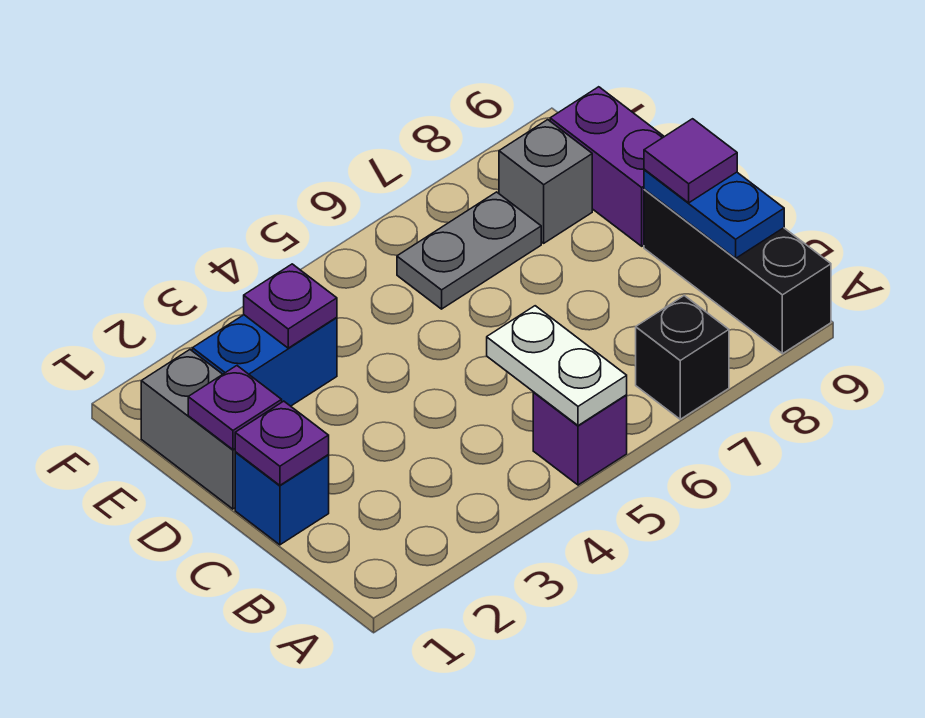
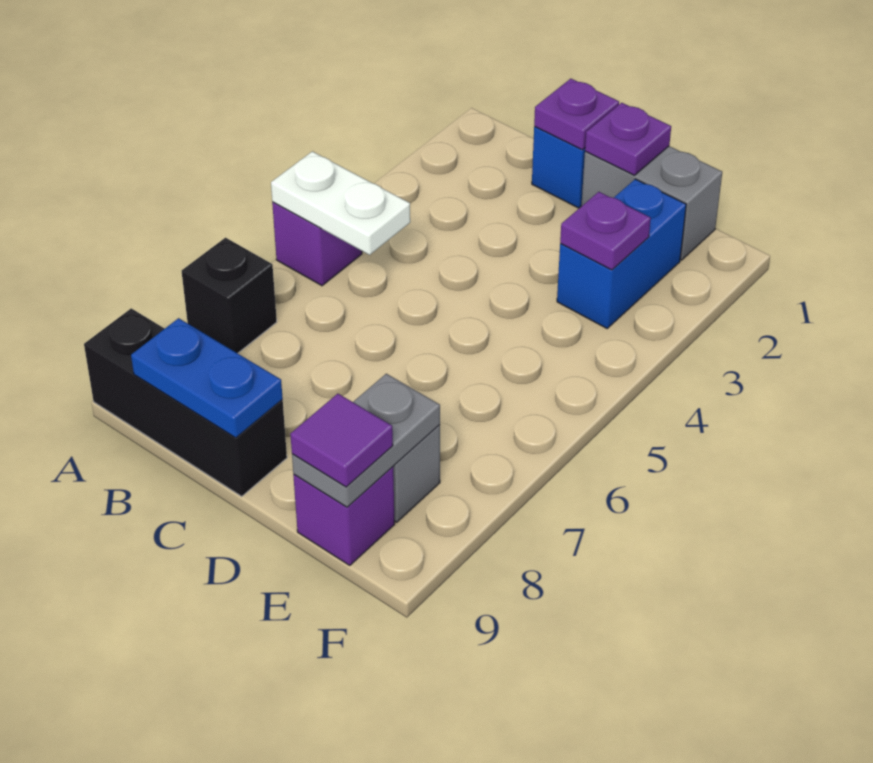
purple tile C9 level 3 -> purple tile E9 level 3
purple brick D9:E9 level 1 -> purple brick E9 level 1
grey plate E6:E7 level 1 -> grey plate E8:E9 level 2

